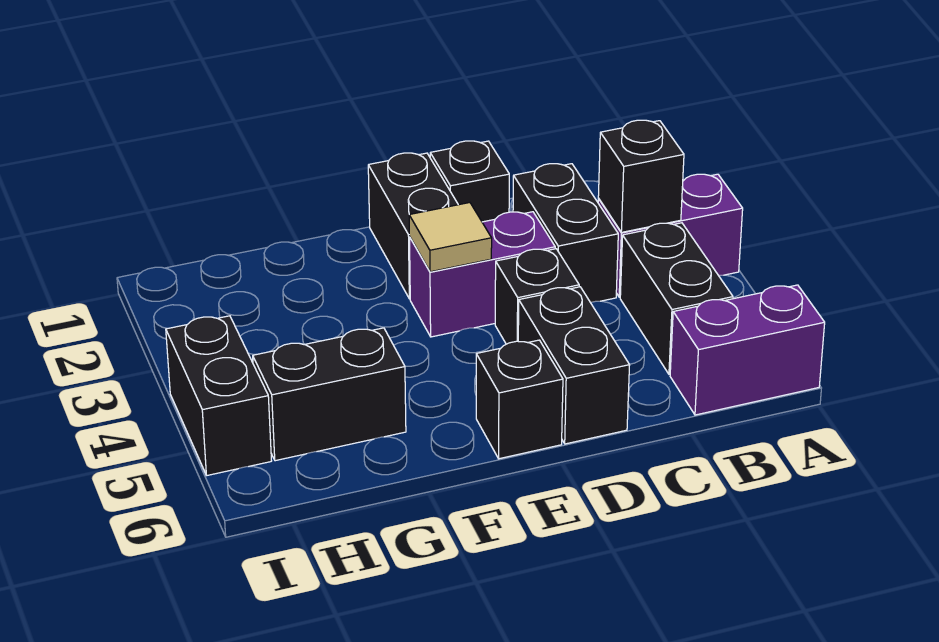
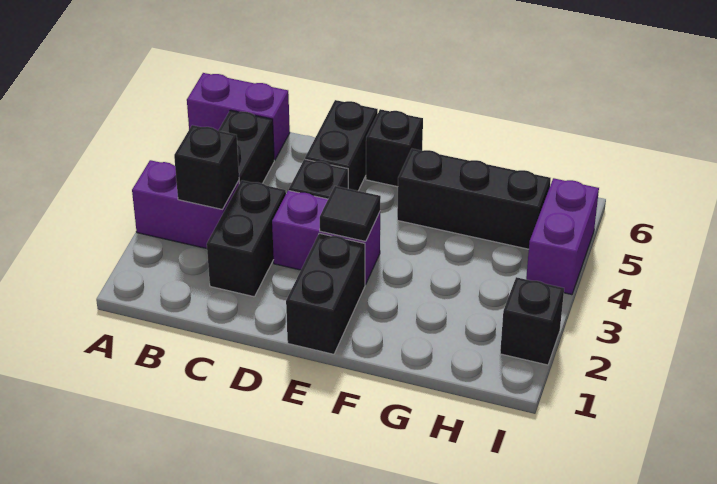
black brick D1 level 1 -> black brick I2 level 1
tan tile E3 level 2 -> black tile E3 level 2
black brick G5:H5 level 1 -> black brick F5:H5 level 1
black brick I4:I5 level 1 -> purple brick I4:I5 level 1

